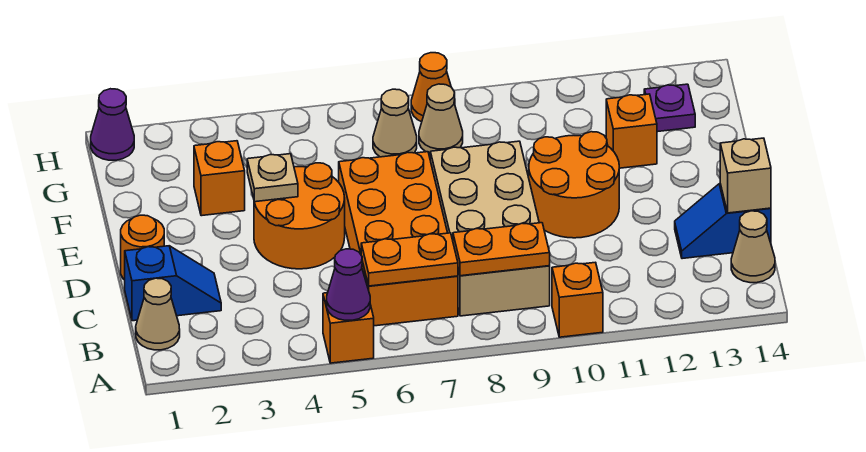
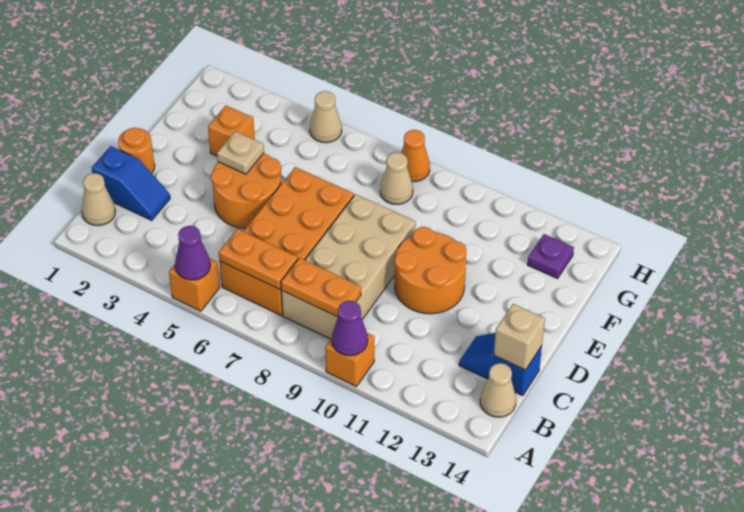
orange brick F12 level 1 -> none
tan cone G7 level 1 -> tan cone H5 level 1
purple cone H1 level 1 -> purple cone A10 level 2

